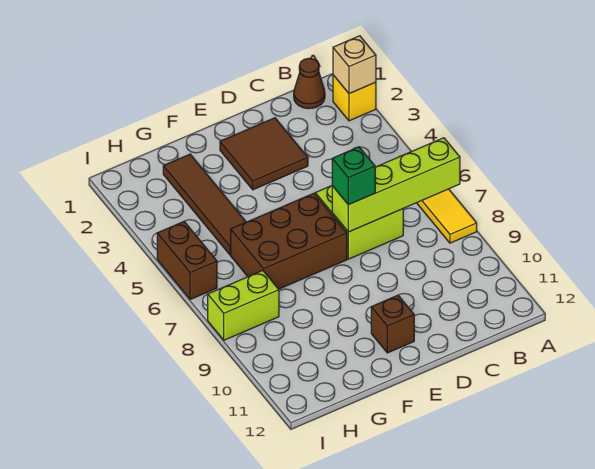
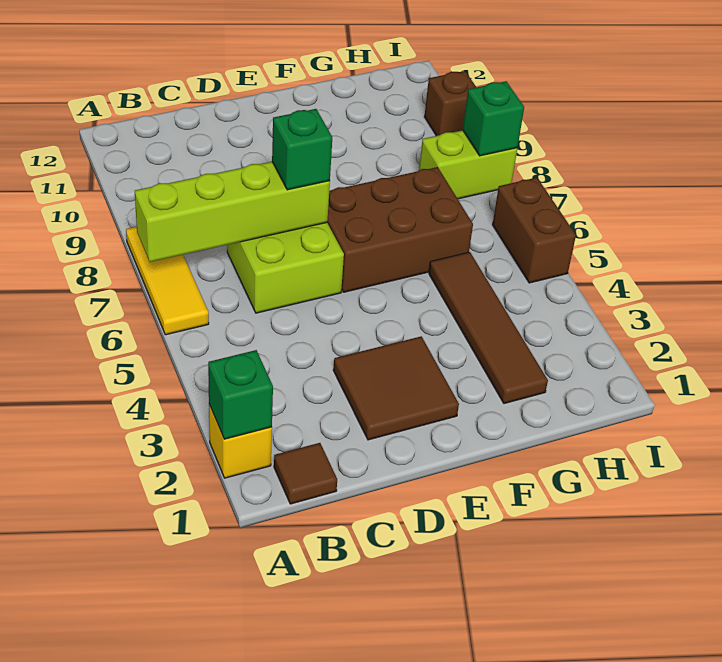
tan brick A2 level 2 -> green brick A2 level 2
brown cone B1 level 1 -> brown tile B1 level 1
brown brick E11 level 1 -> brown brick I10 level 1
none -> green brick I8 level 2

